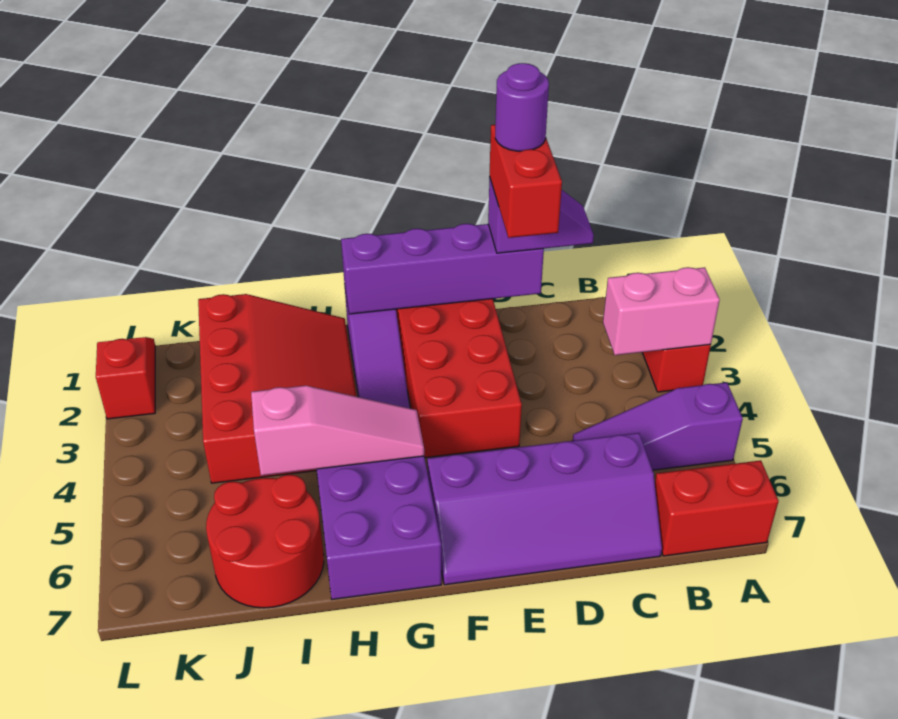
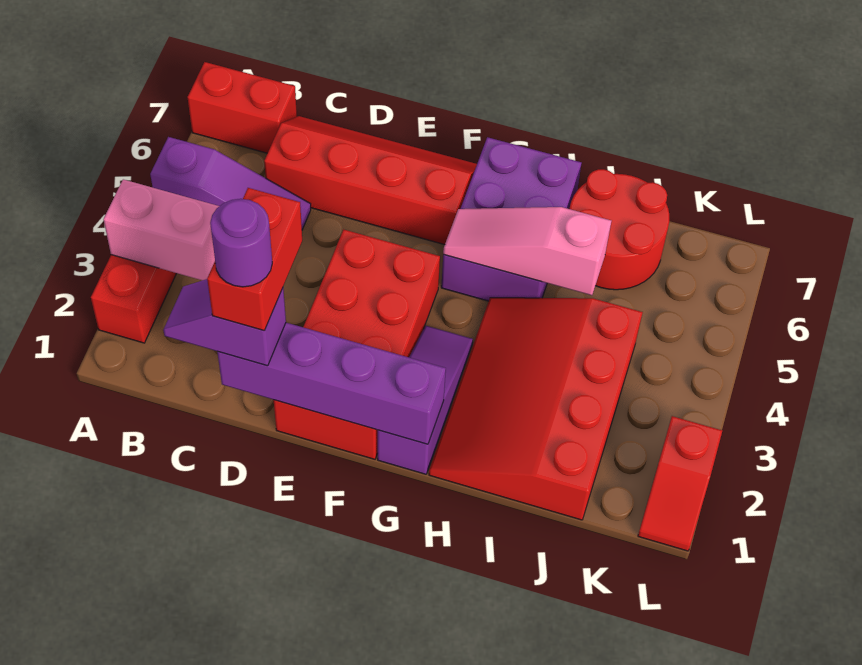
purple slope C6:F7 level 1 top 6 -> red slope C6:F7 level 1 top 6

